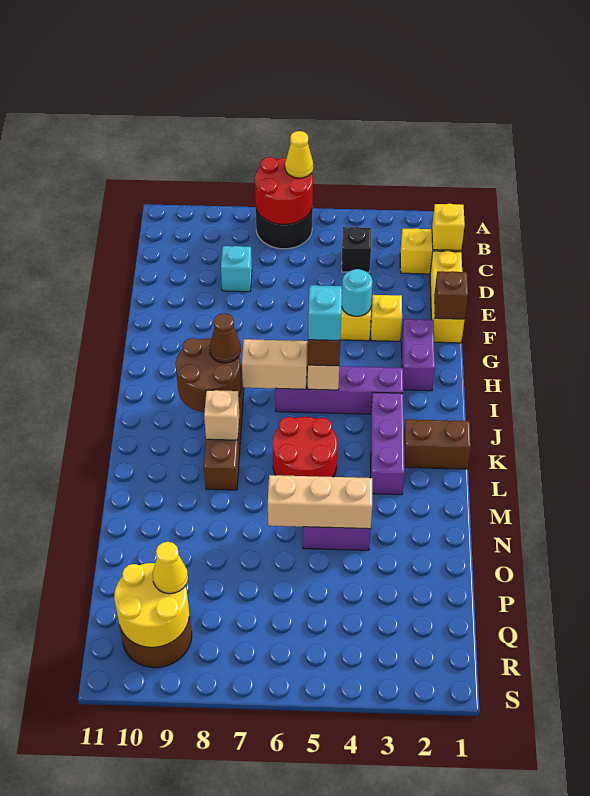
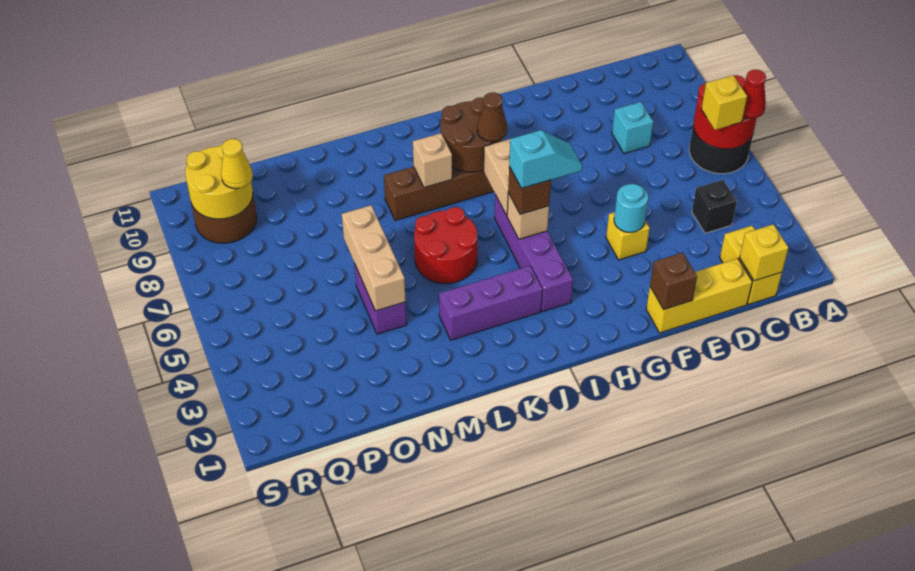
yellow cone A6 level 3 -> red cone A6 level 3
yellow brick F3 level 1 -> yellow brick B6 level 3
purple brick G2:H2 level 1 -> none
brown brick K1:K2 level 1 -> none

